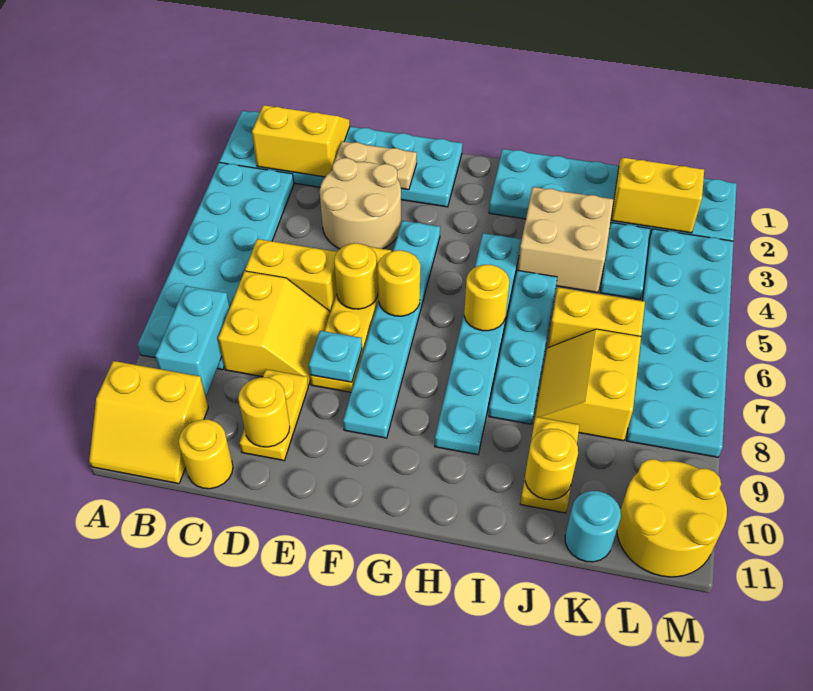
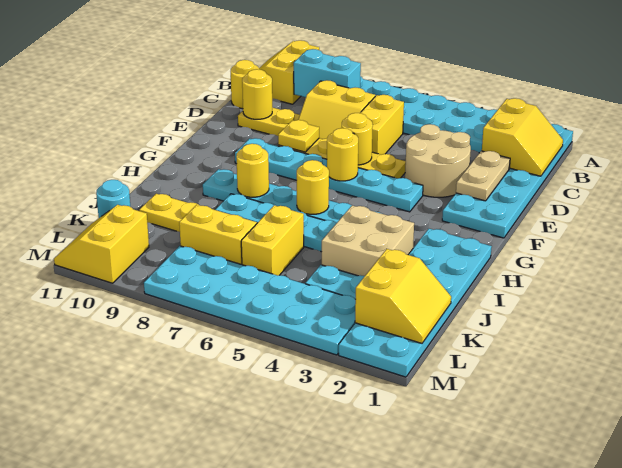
cyan plate E8 level 2 -> yellow plate E8 level 2
yellow round brick J10 level 2 -> yellow round brick H8 level 2
yellow round brick L10:M11 level 1 -> yellow slope L10:M11 level 1 top 10

